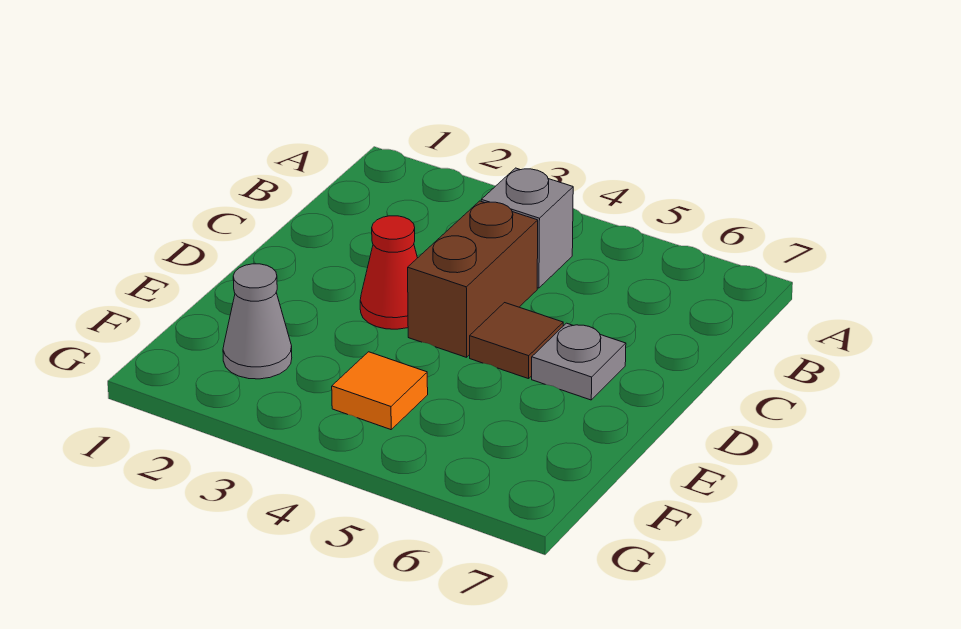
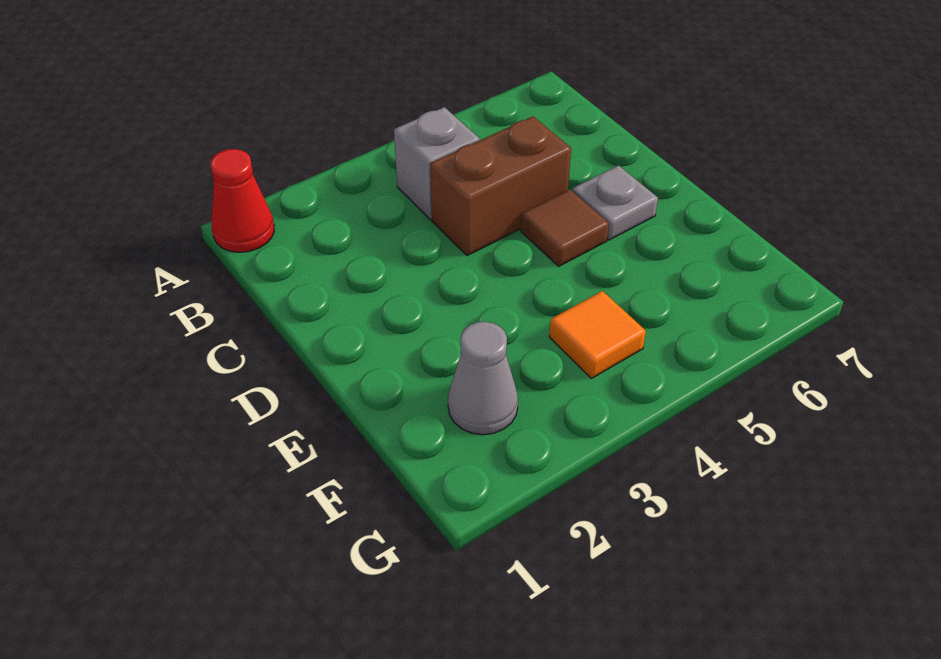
brown brick C4:D4 level 1 -> brown brick C4:C5 level 1
red cone D3 level 1 -> red cone A1 level 1

